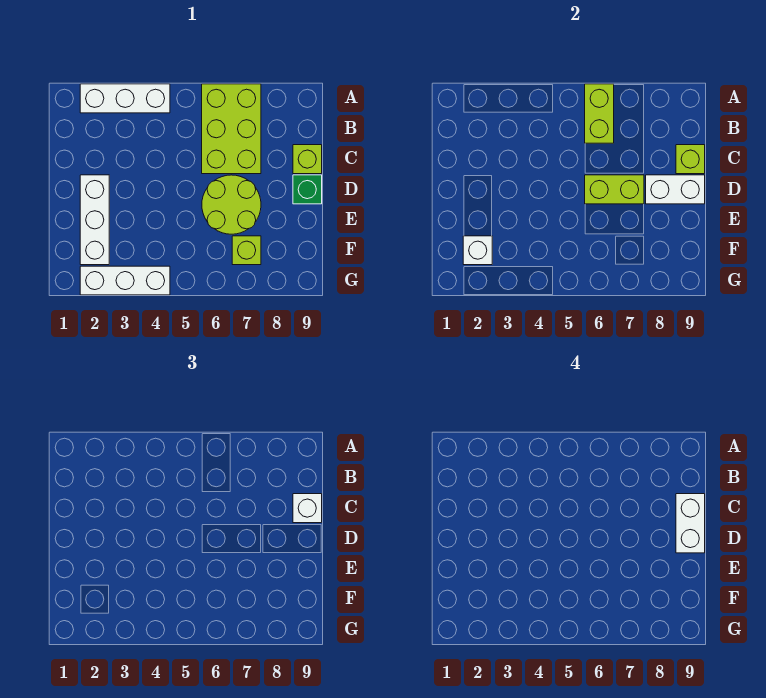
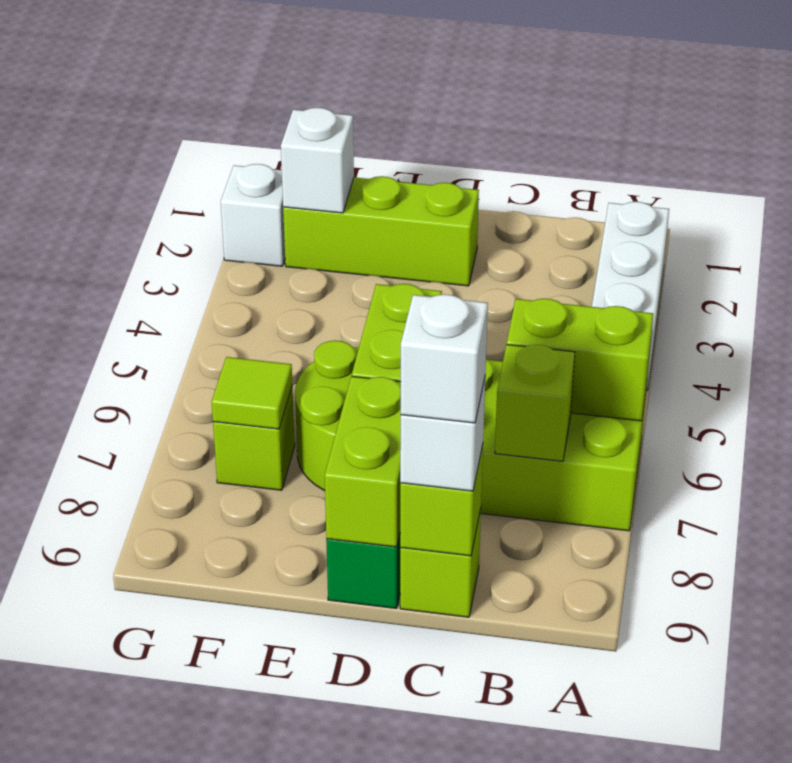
none -> lime brick B7 level 2
white brick C9:D9 level 4 -> white brick C9 level 4
white brick D2:F2 level 1 -> lime brick D2:F2 level 1
white brick D8:D9 level 2 -> lime brick D8:D9 level 2
none -> lime tile F7 level 2
white brick G2:G4 level 1 -> white brick G2 level 1

